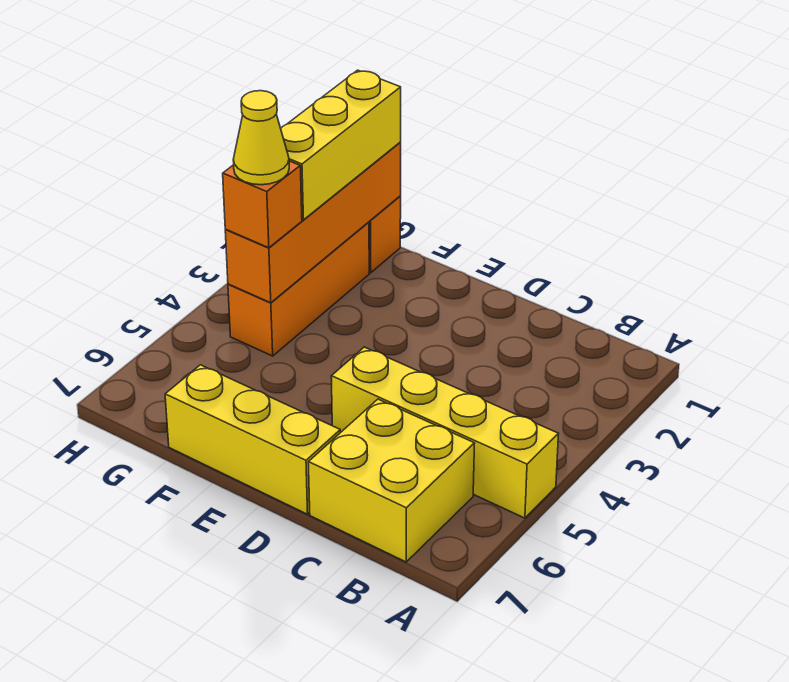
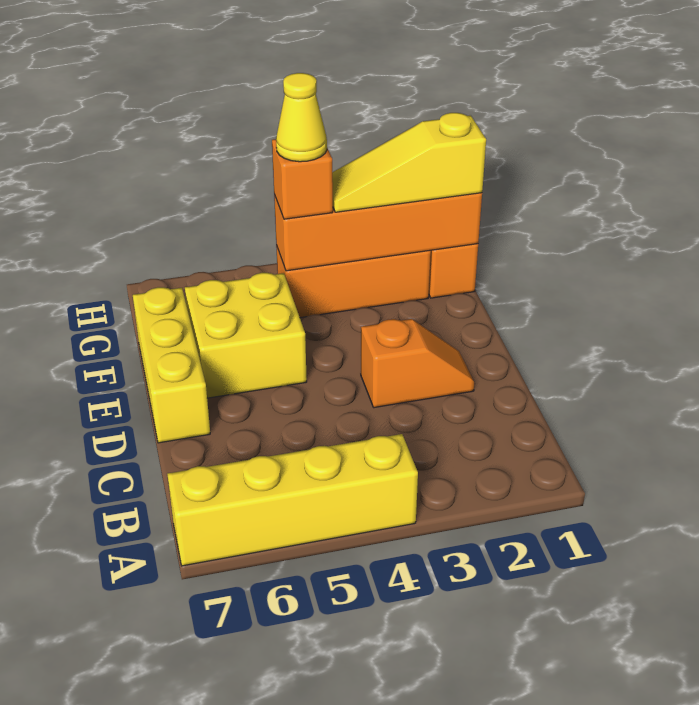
yellow brick A5:D5 level 1 -> yellow brick A4:A7 level 1
yellow brick B6:C7 level 1 -> yellow brick E5:F6 level 1
none -> orange slope D2:D3 level 1 top 3
yellow brick G1:G3 level 3 -> yellow slope G1:G3 level 3 top 1

